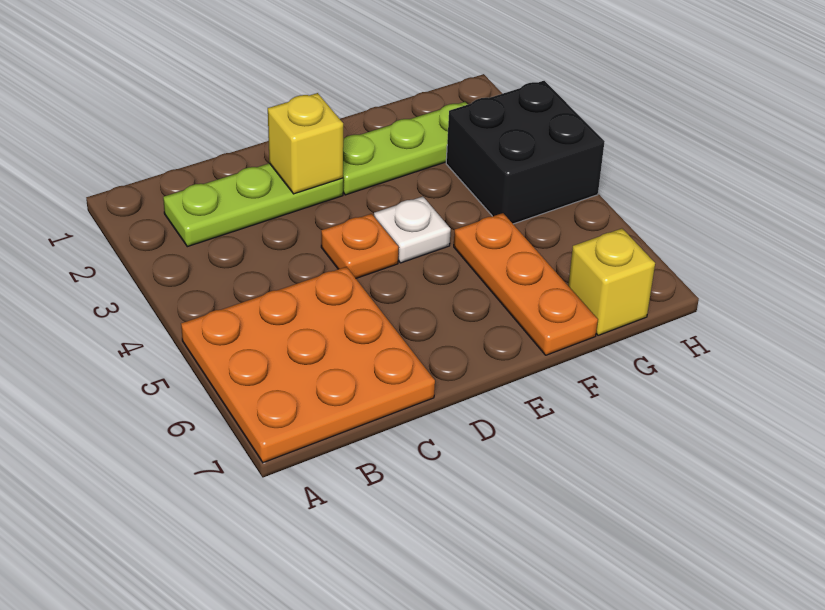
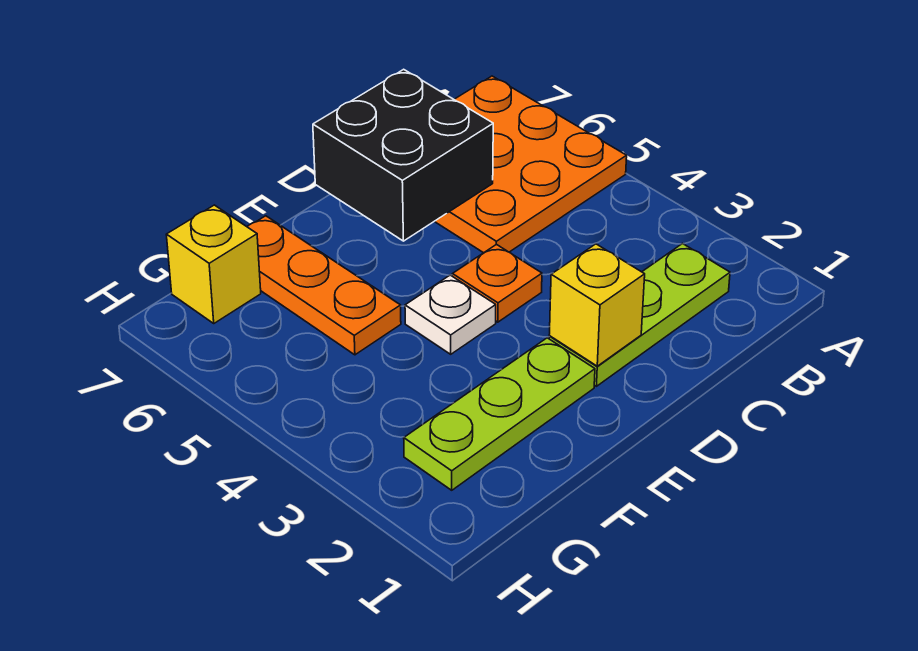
black brick G3:H4 level 1 -> black brick C6:D7 level 2

